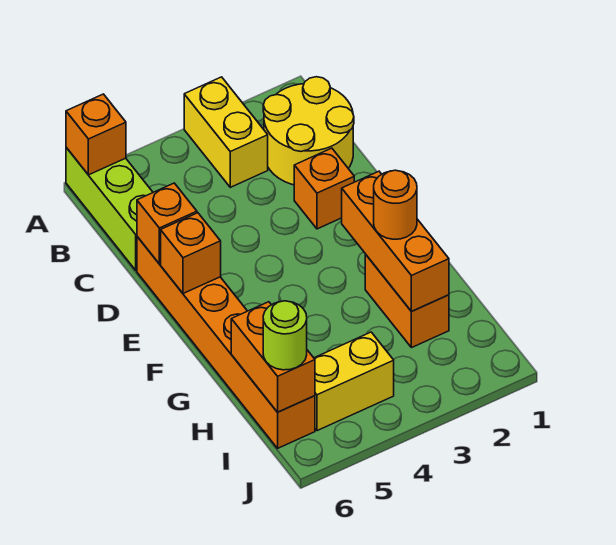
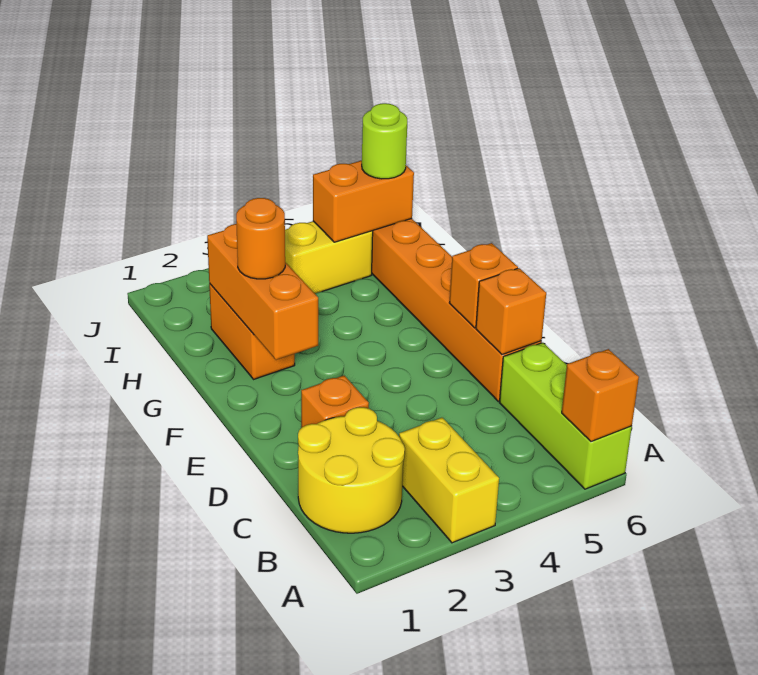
orange brick H6:I6 level 2 -> orange brick I5:I6 level 2

